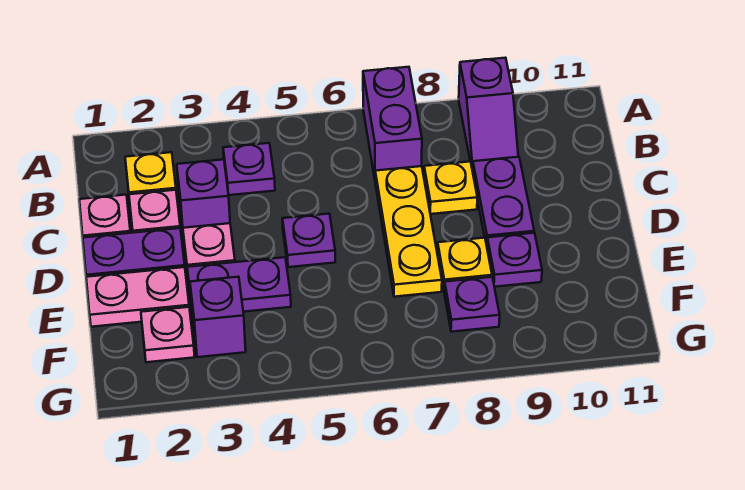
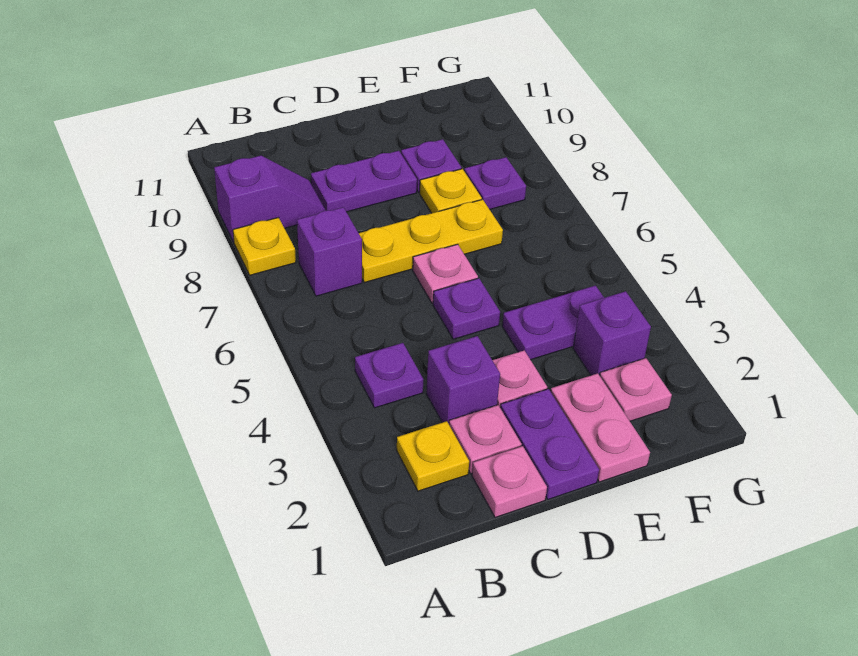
purple brick A7:B7 level 1 -> purple brick B7 level 1
yellow plate C8 level 1 -> yellow plate A8 level 1
none -> pink plate D6 level 1
purple plate E3:E4 level 1 -> purple plate E4:F4 level 1

